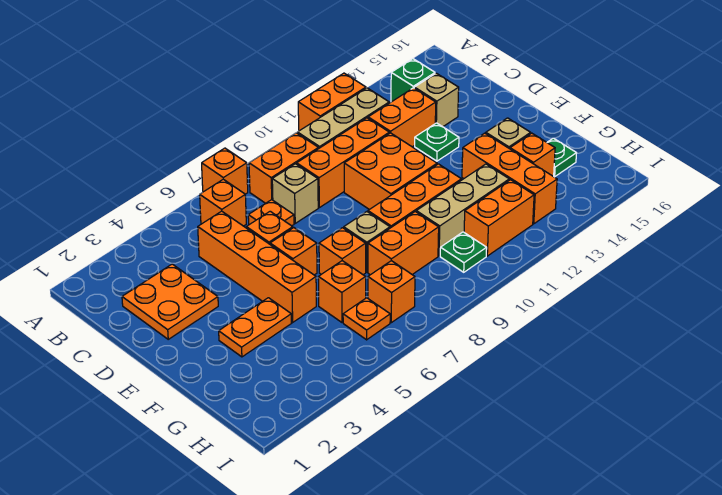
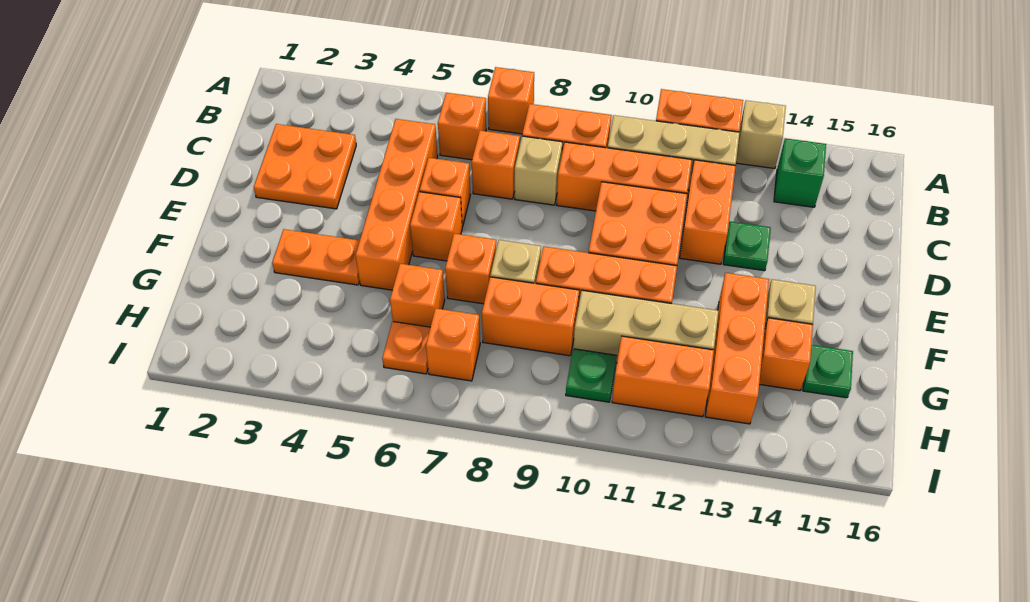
orange plate C7 level 1 -> orange brick C7 level 1
orange brick C12:C13 level 1 -> orange brick C12:D12 level 1
tan brick C14 level 1 -> tan brick A13 level 1

